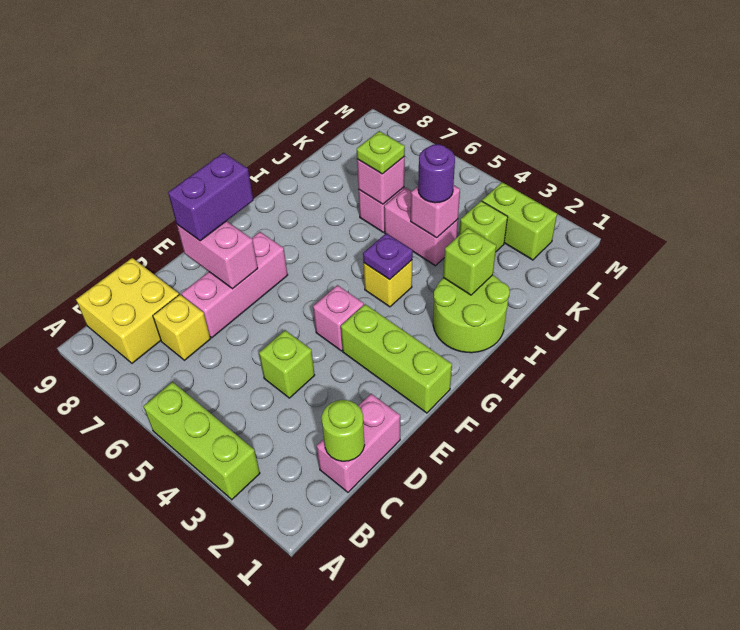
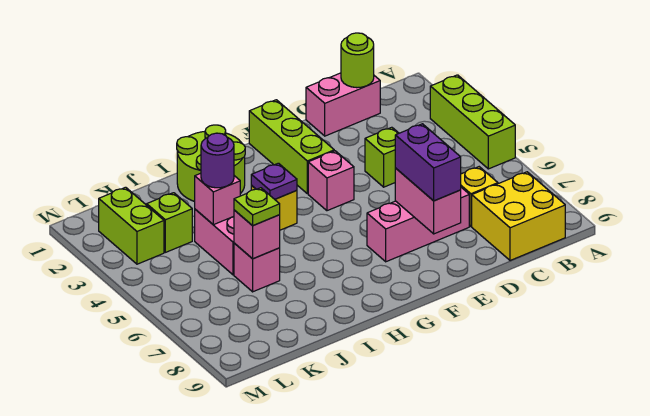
purple brick E8:F8 level 3 -> purple brick E7:E8 level 3
lime brick I2 level 2 -> none

